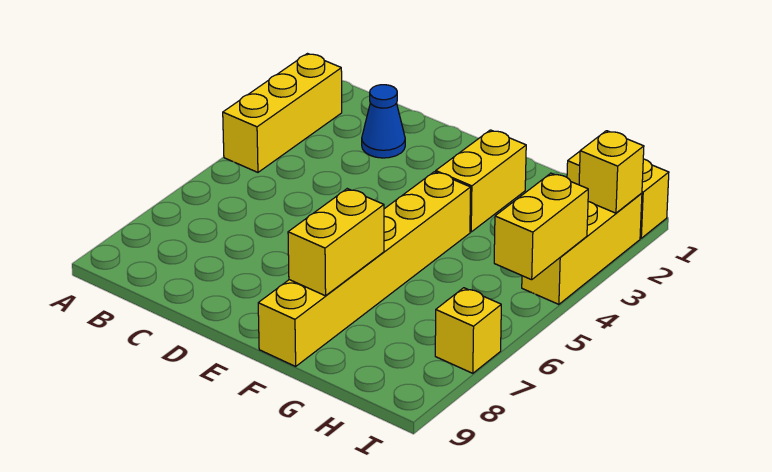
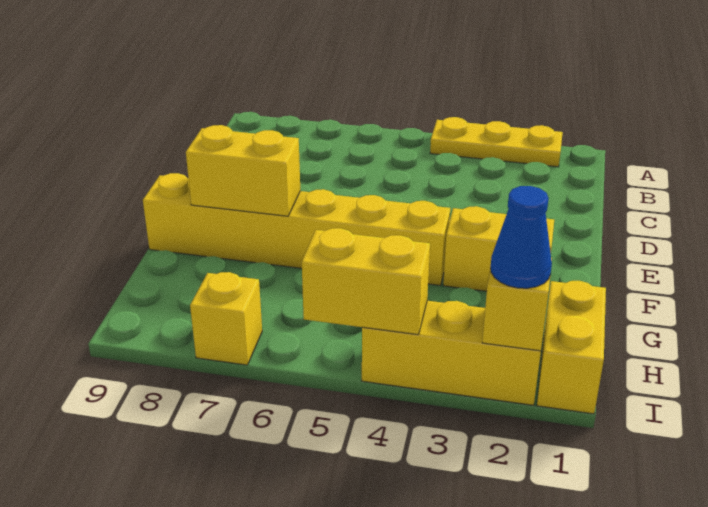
yellow brick A2:A4 level 1 -> yellow plate A2:A4 level 1
blue cone C2 level 1 -> blue cone I2 level 3

